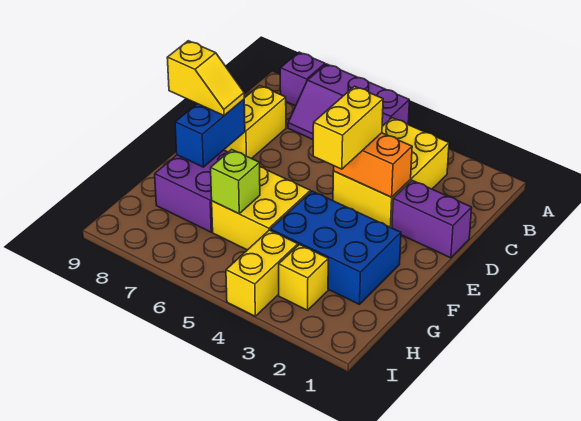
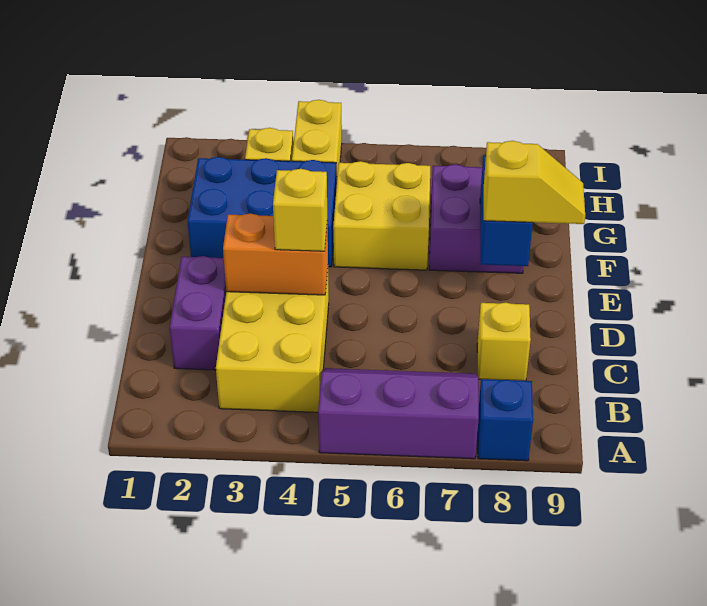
purple brick A8 level 1 -> blue brick A8 level 1
yellow brick C8:D8 level 1 -> yellow brick C8 level 1
purple brick D1:D2 level 1 -> purple brick C2:D2 level 1
yellow brick D4:E4 level 3 -> yellow brick D4 level 3
yellow slope E8:E9 level 3 top 9 -> yellow slope E8:E9 level 3 top 8
lime brick G6 level 2 -> none

